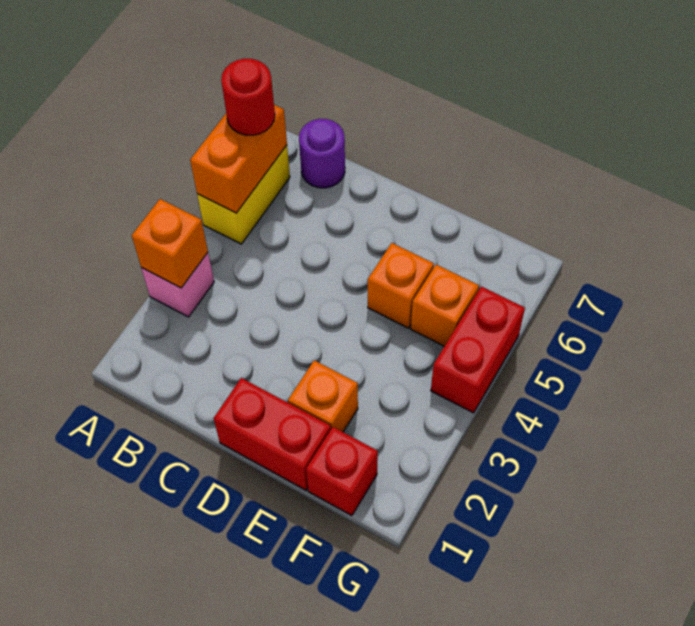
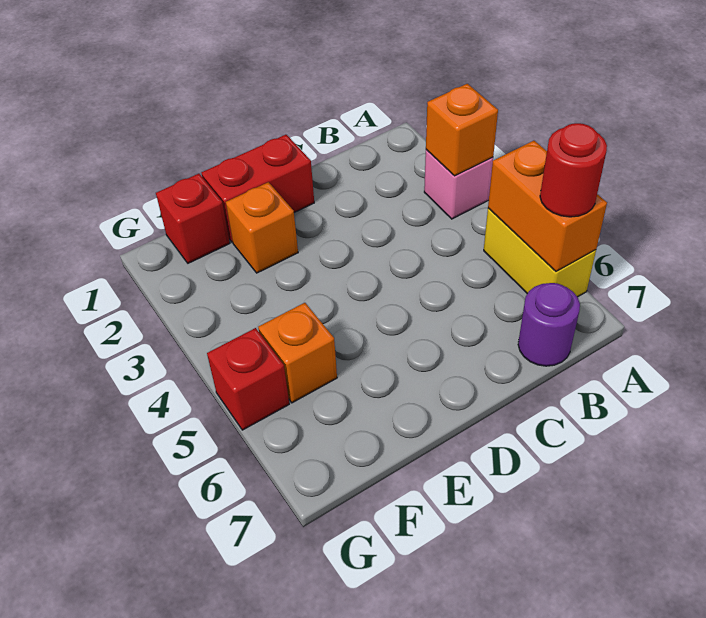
orange brick E5 level 1 -> none
red brick G4:G5 level 1 -> red brick G5 level 1

